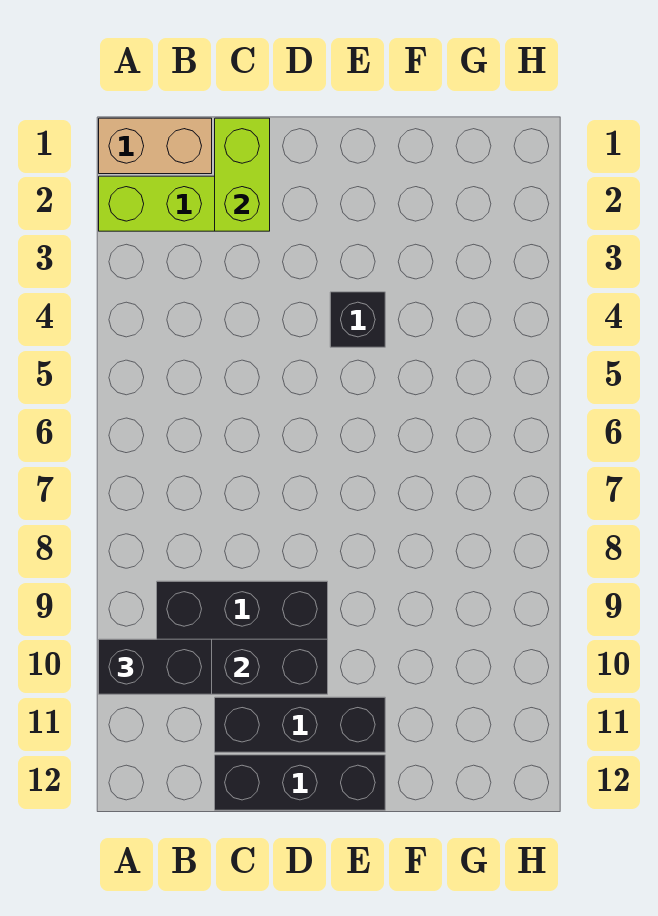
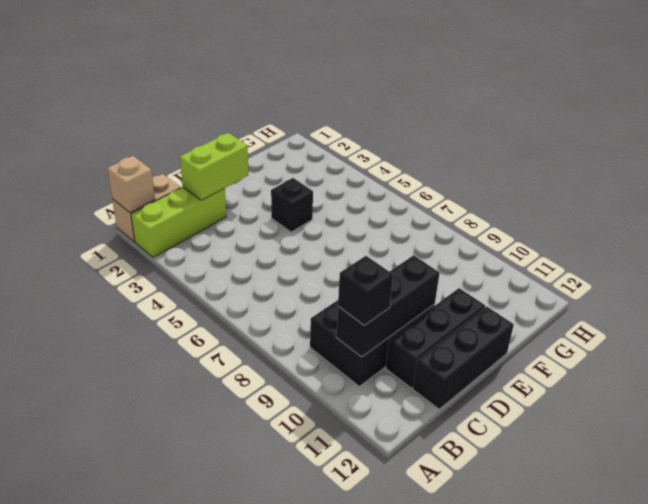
none -> tan brick A1 level 2
black brick A10:B10 level 3 -> black brick B10 level 3
lime brick C1:C2 level 2 -> lime brick C2:D2 level 2

